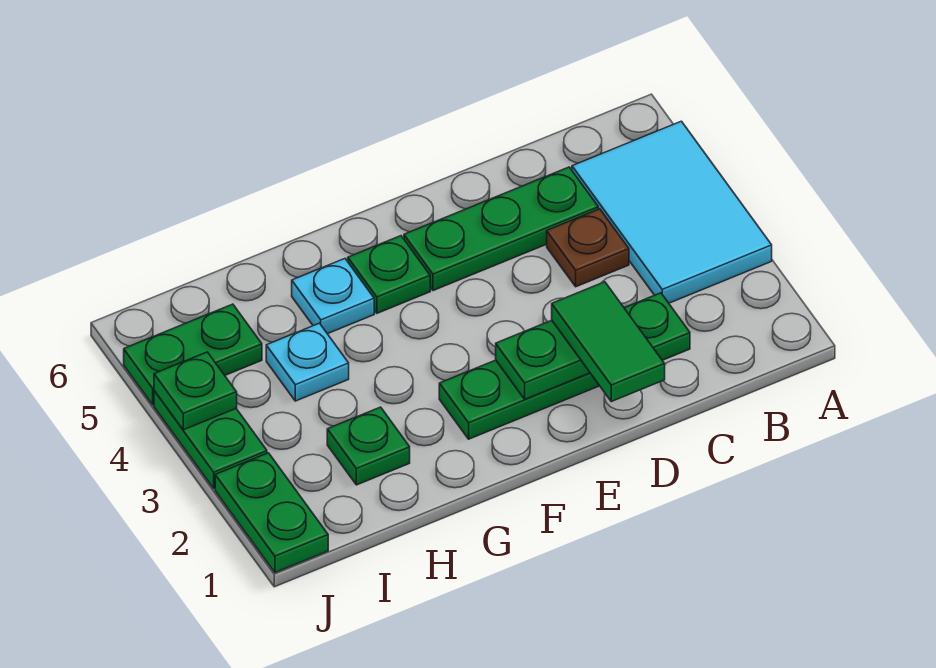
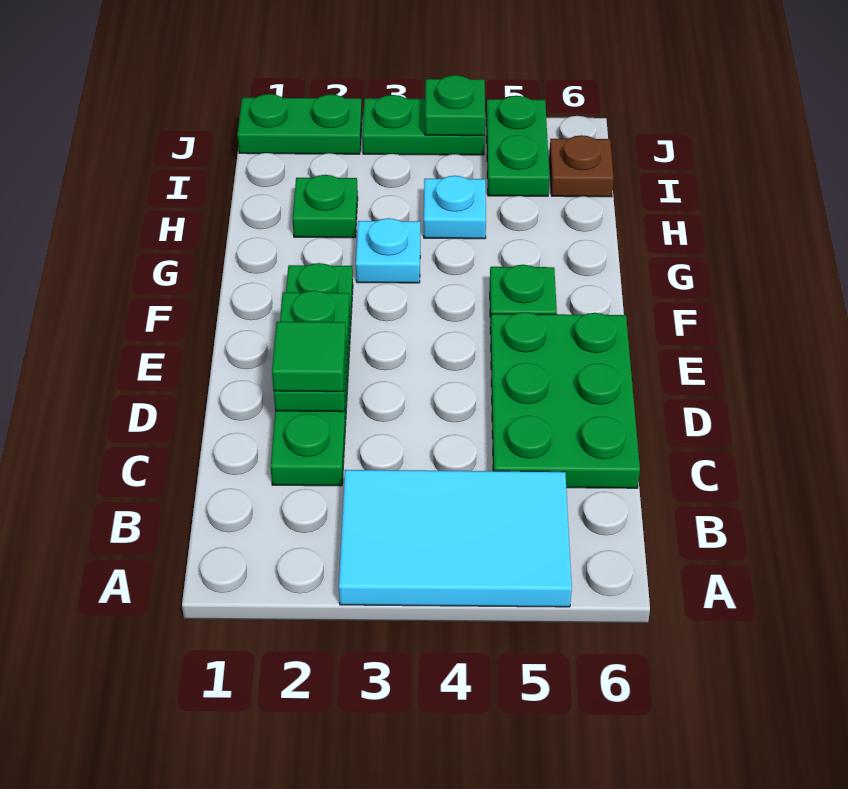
brown plate C4 level 1 -> brown plate I6 level 1
green plate C5:E5 level 1 -> green plate C5:E6 level 1
green tile D1:D2 level 3 -> green tile D2 level 3
cyan plate G5 level 1 -> cyan plate G3 level 1

